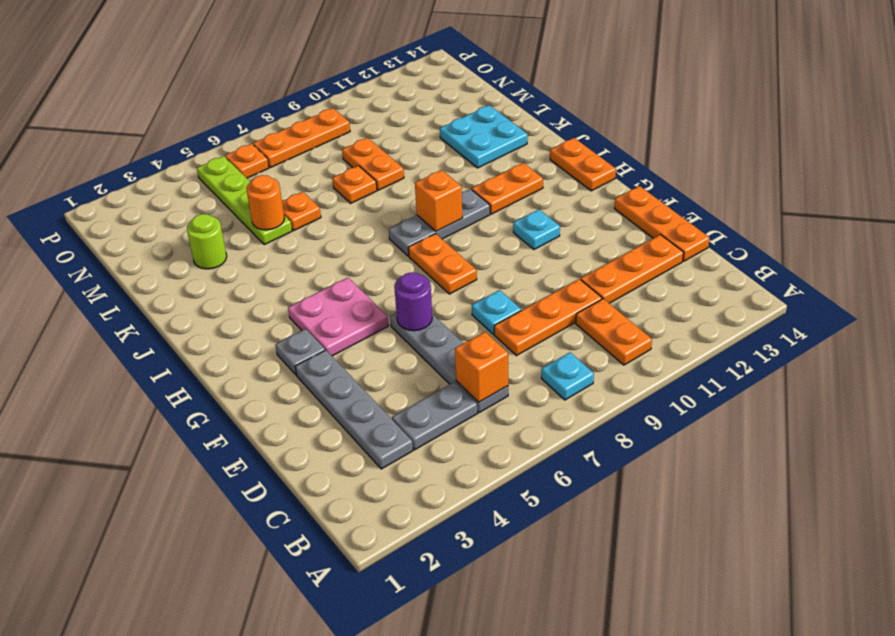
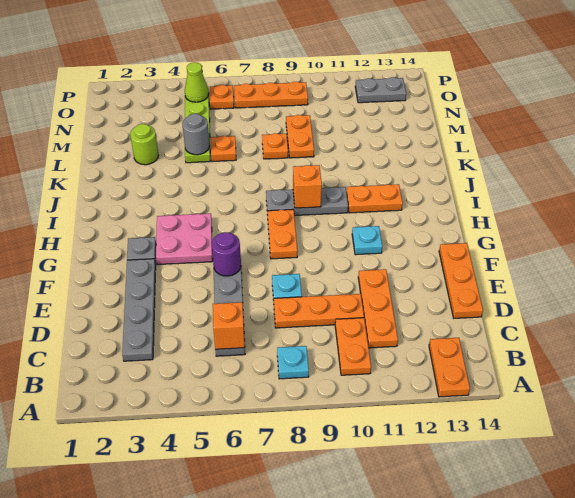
grey plate C4:C5 level 1 -> grey plate O12:O13 level 1
orange plate D11:D13 level 1 -> orange plate C11:E11 level 1
orange plate H14:I14 level 1 -> orange plate A13:B13 level 1
cyan plate K12:L13 level 1 -> none
orange round brick L5 level 2 -> grey round brick L5 level 2
none -> lime cone O5 level 2

